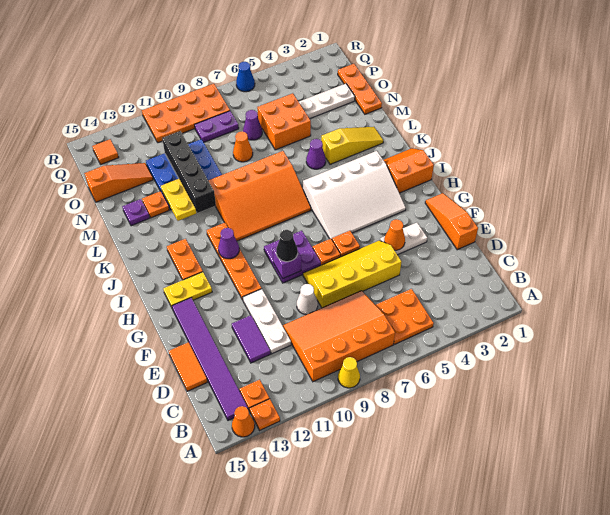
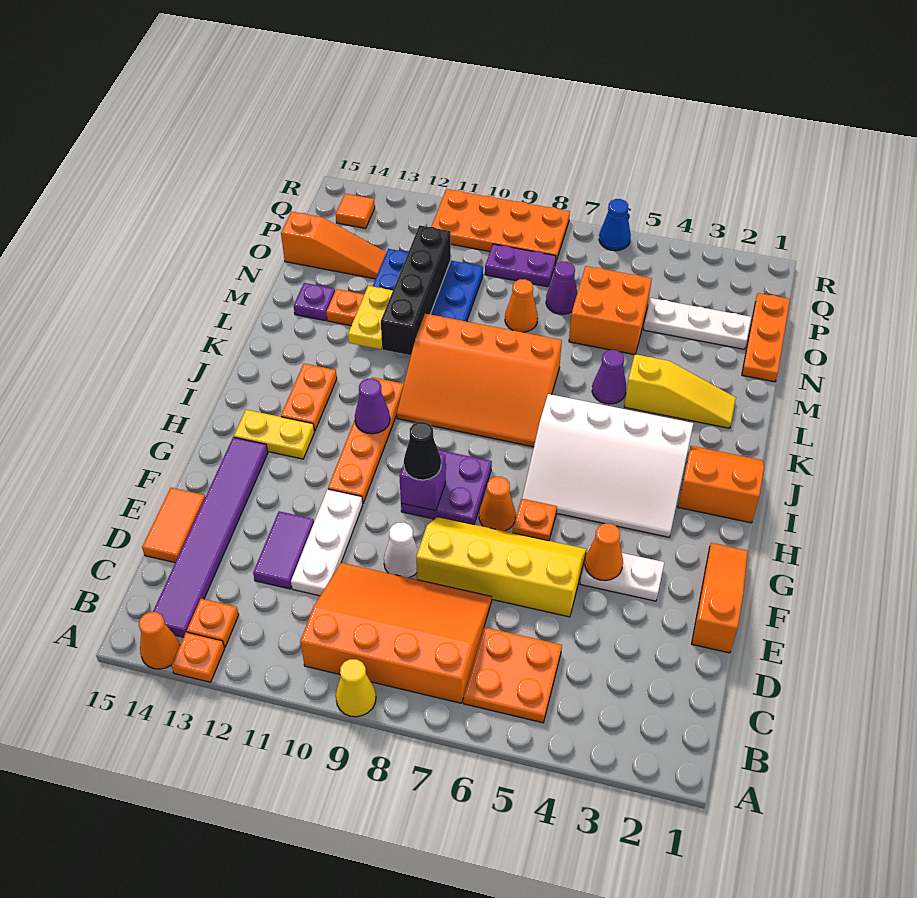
orange plate G7 level 1 -> orange cone G7 level 1

